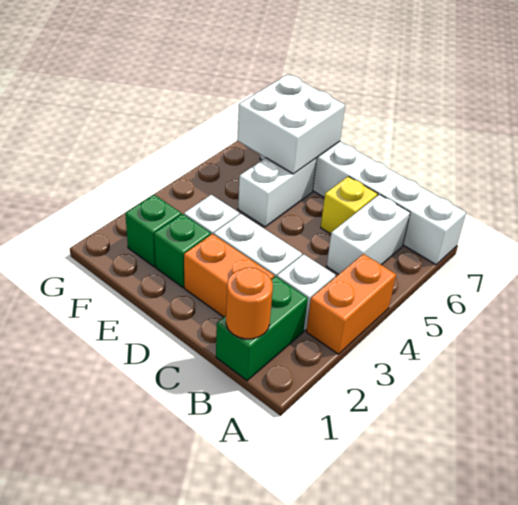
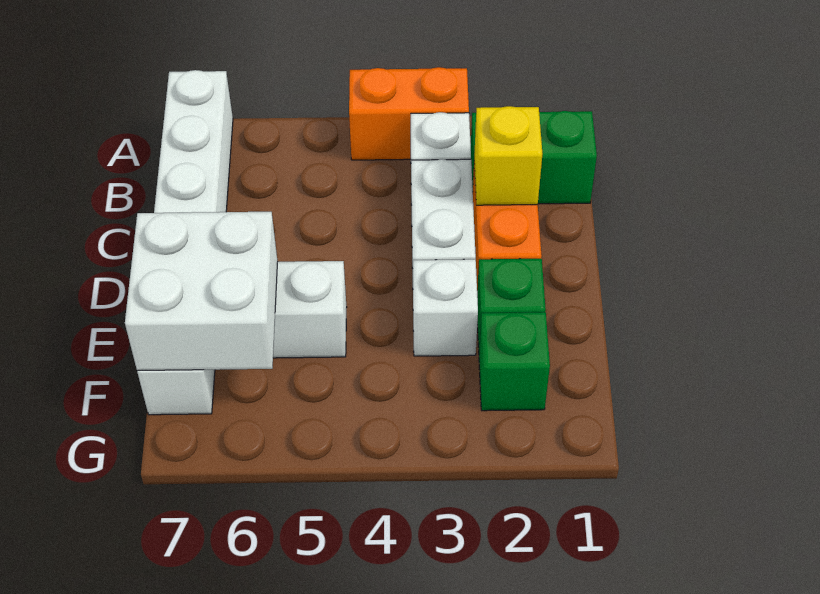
orange round brick B1 level 2 -> none
white brick B5:B6 level 1 -> none
yellow brick C6 level 1 -> yellow brick C2 level 2

